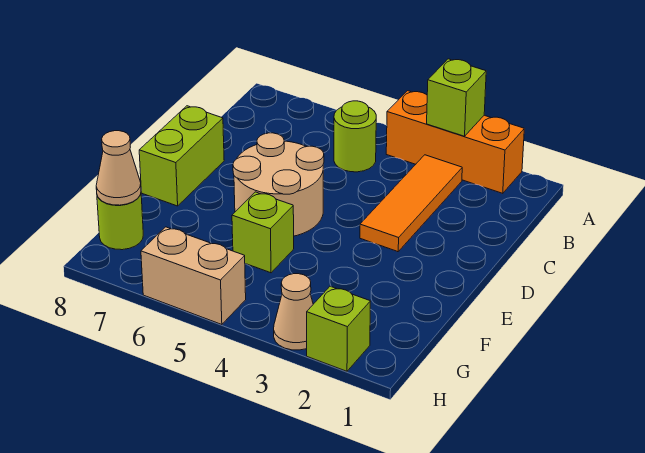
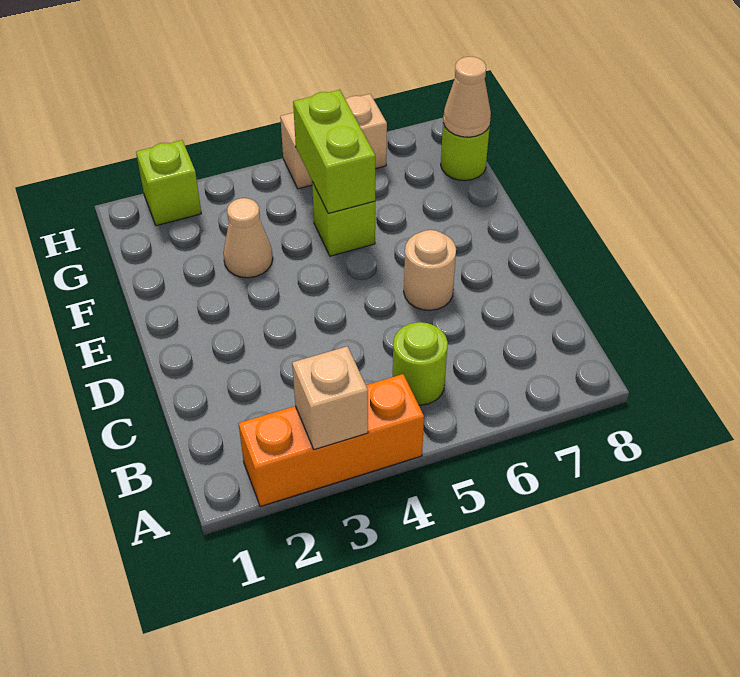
lime brick A3 level 2 -> tan brick A3 level 2
orange tile B3:D3 level 1 -> none
tan round brick D5:E6 level 1 -> tan round brick D6 level 1
lime brick D8:E8 level 1 -> lime brick F5:G5 level 2
tan cone H3 level 1 -> tan cone F3 level 1

